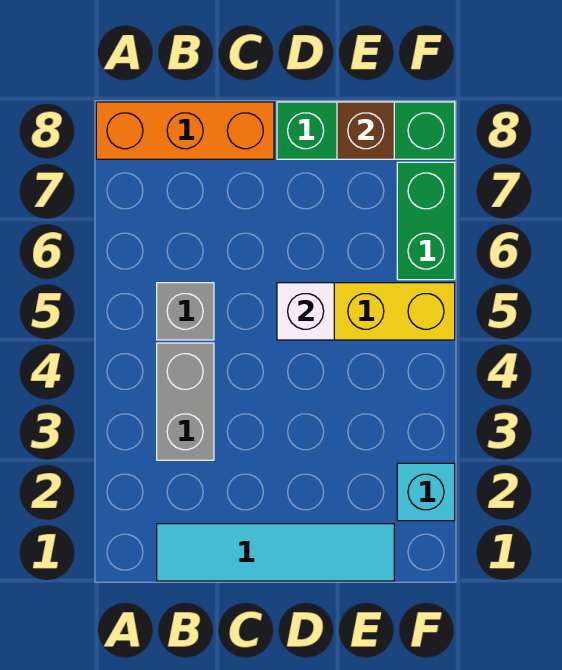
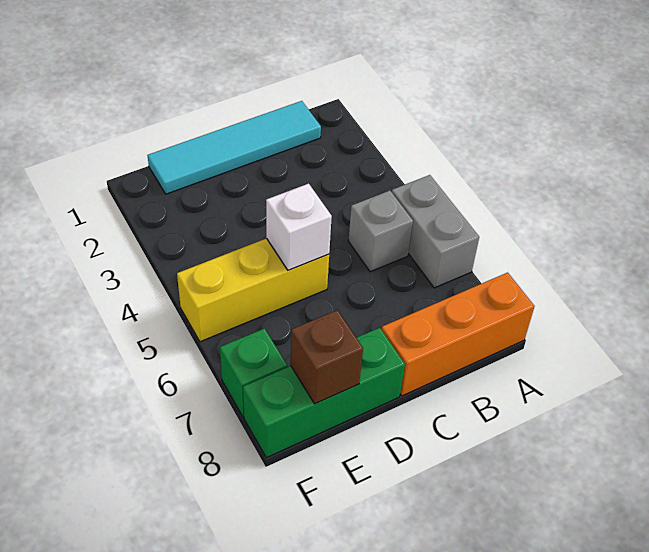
grey brick B3:B4 level 1 -> grey brick A5:A6 level 1
cyan brick F2 level 1 -> none
green brick F6:F7 level 1 -> green brick F7 level 1

